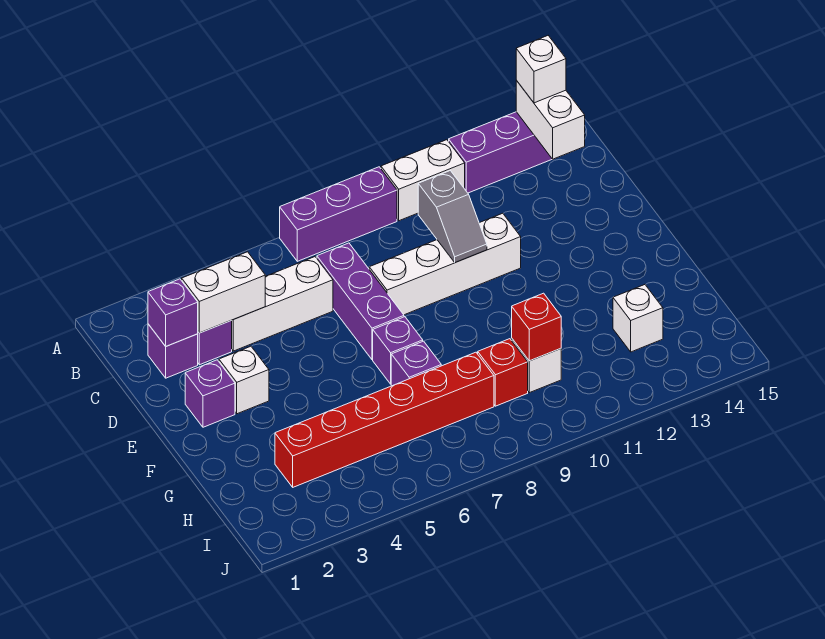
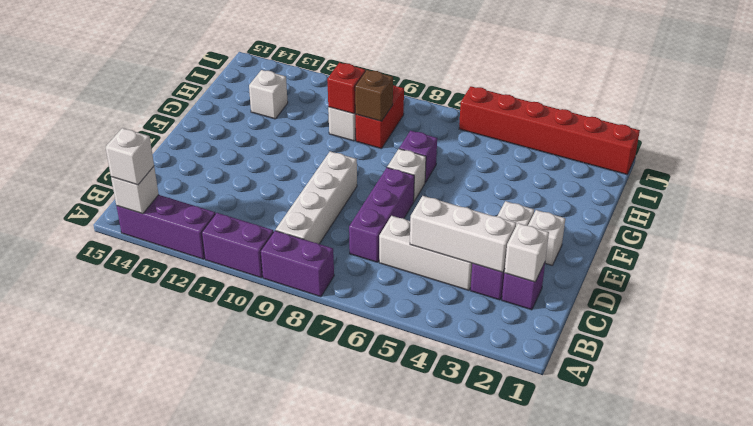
purple brick A7:A9 level 1 -> purple brick A8:A9 level 1
white brick A10:A11 level 1 -> purple brick A10:A11 level 1
white brick A14:B14 level 2 -> white brick A14 level 2
purple brick C2 level 2 -> white brick C2 level 2
white brick C3:C4 level 2 -> white brick C3:C5 level 2
grey slope C10:D10 level 2 top C -> none
white brick D8:D11 level 1 -> white brick B9:E9 level 1
purple brick E2 level 1 -> white brick E2 level 1
purple brick F7 level 1 -> white brick F7 level 1
red brick H3:H8 level 1 -> red brick J1:J6 level 1
red brick H9 level 1 -> red brick H9:I9 level 1
none -> brown brick H9 level 2

